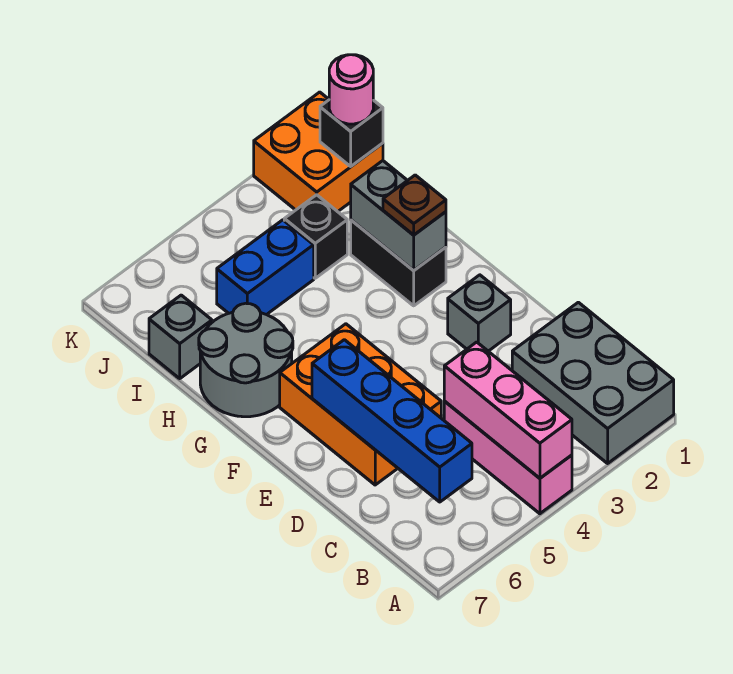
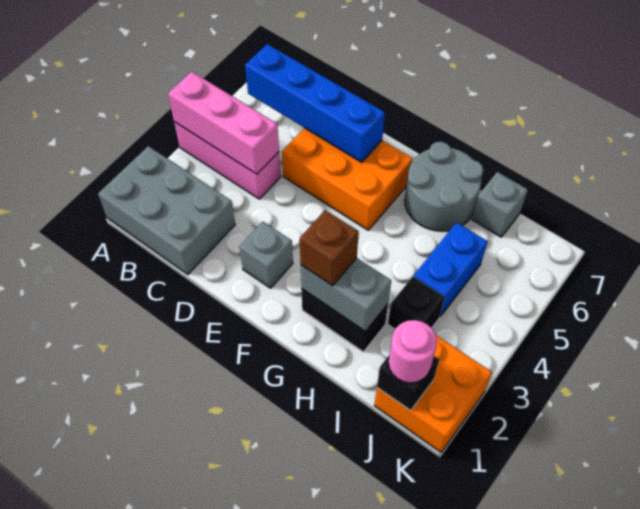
brown plate G2 level 3 -> brown brick G2 level 3

